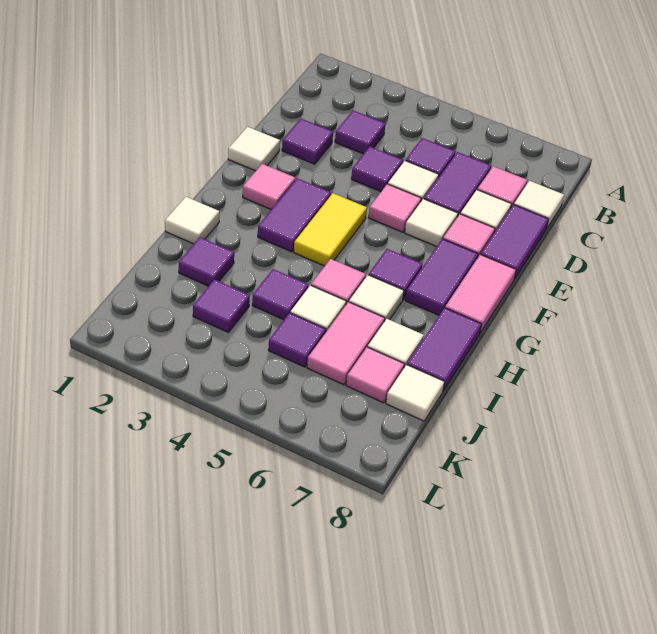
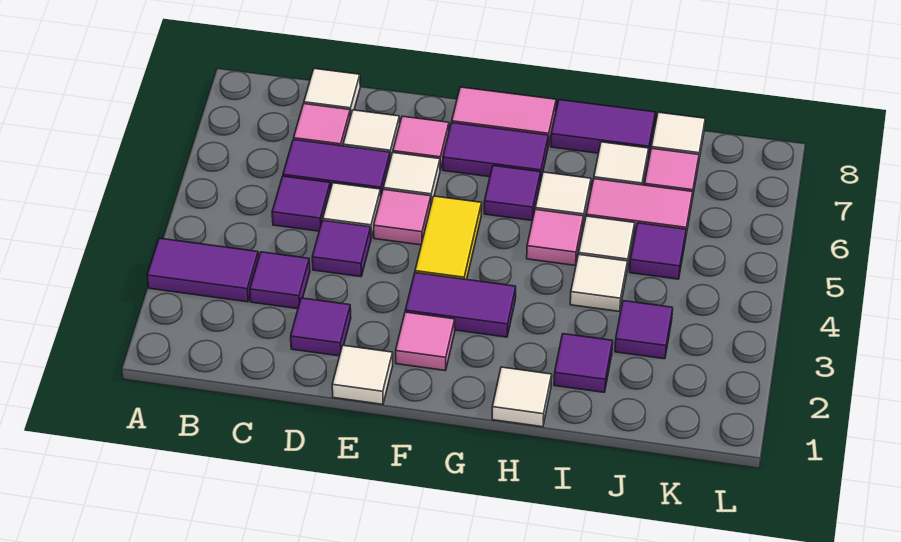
purple tile D8:E8 level 1 -> purple tile A3:B3 level 1
yellow tile F4:G4 level 1 -> yellow tile F4:F5 level 1
purple tile I4 level 1 -> white tile I4 level 1

